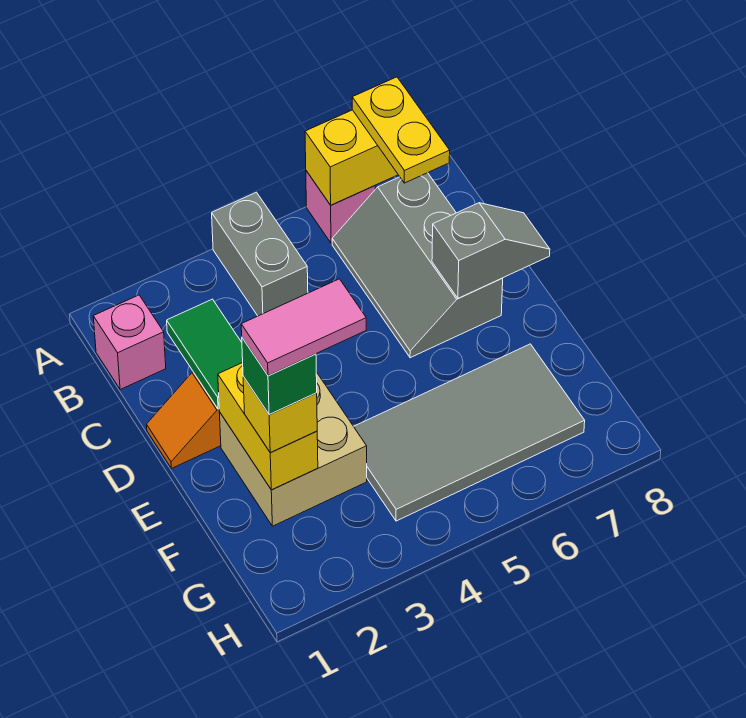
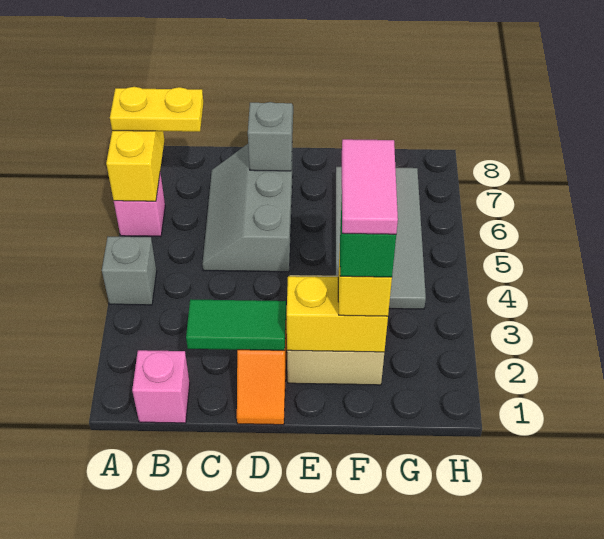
grey brick A4:B4 level 1 -> grey brick A4 level 1
grey slope B6:D7 level 1 top 7 -> grey slope C5:D7 level 1 top D

